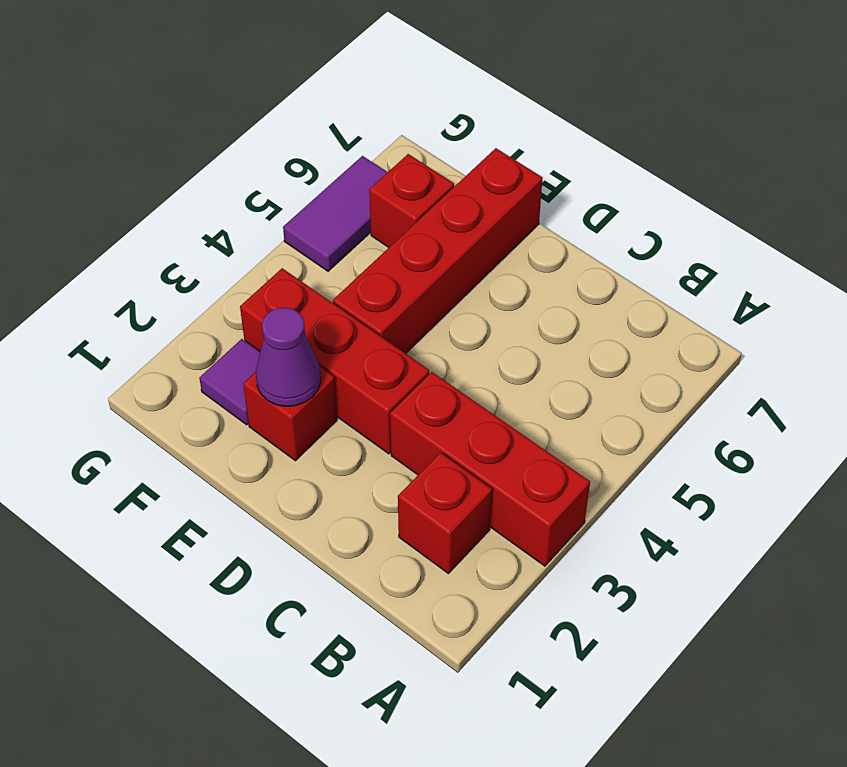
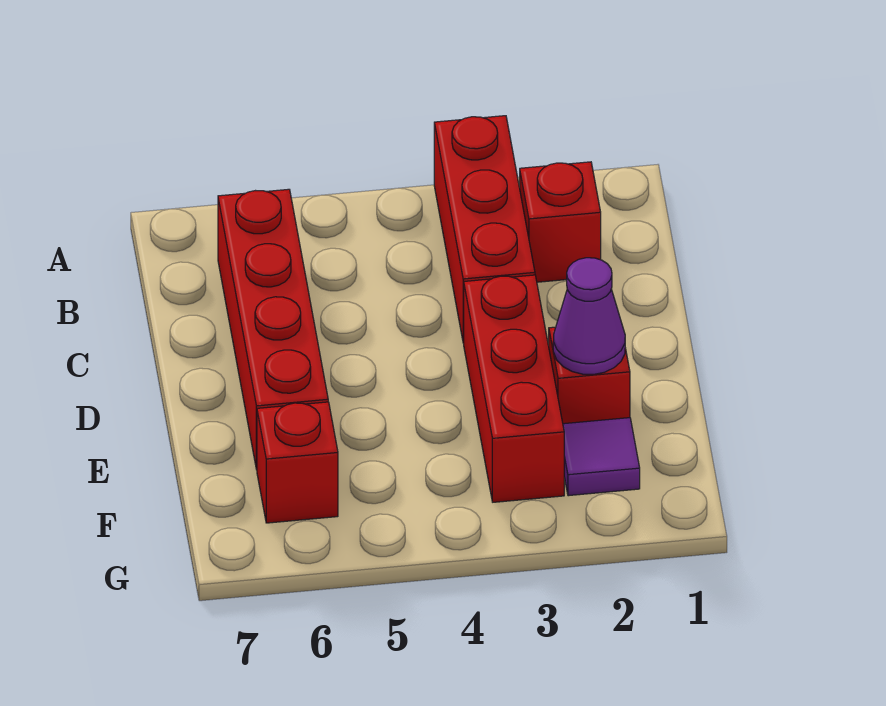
red brick E4:E7 level 1 -> red brick B6:E6 level 1
purple tile G5:G6 level 1 -> none

